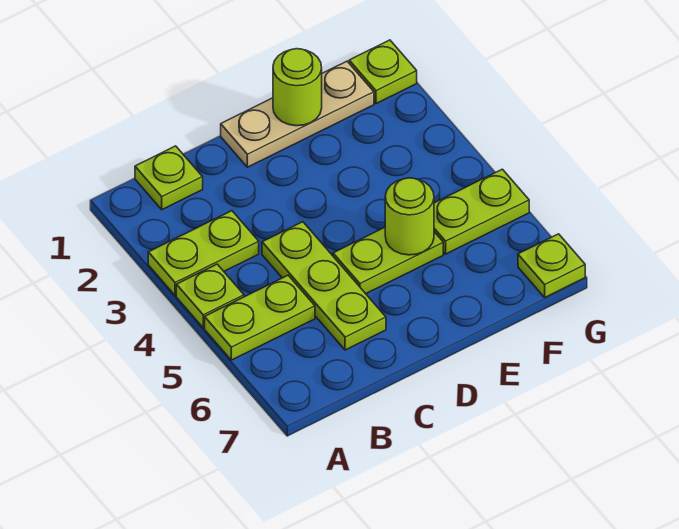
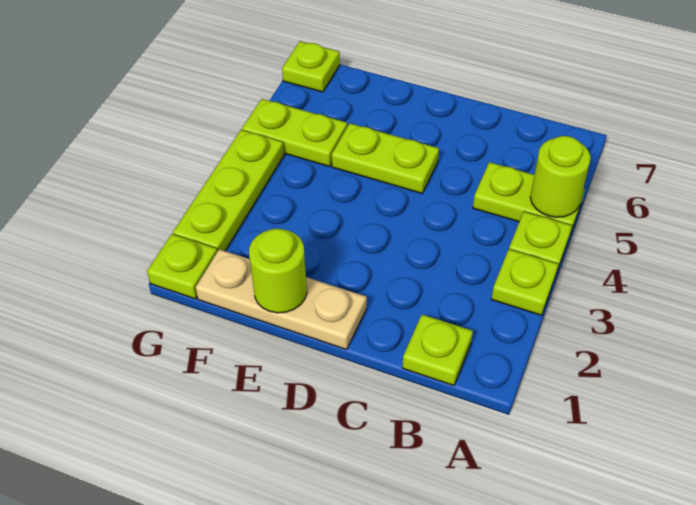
lime plate A3:B3 level 1 -> lime plate A3 level 1
lime plate C4:C6 level 1 -> lime plate G2:G4 level 1
lime round brick E5 level 2 -> lime round brick A5 level 2

